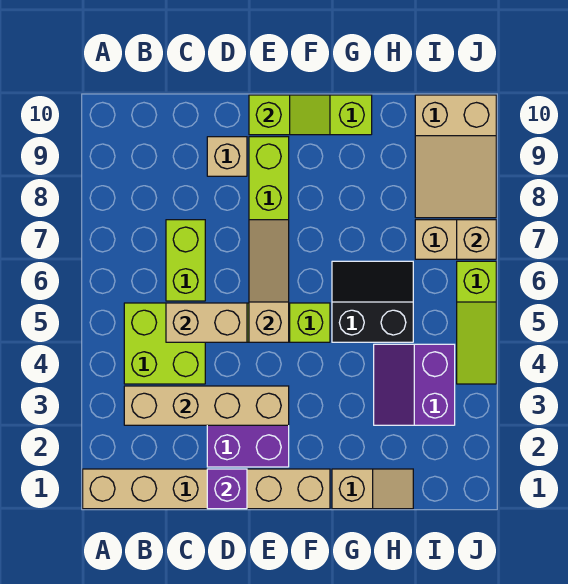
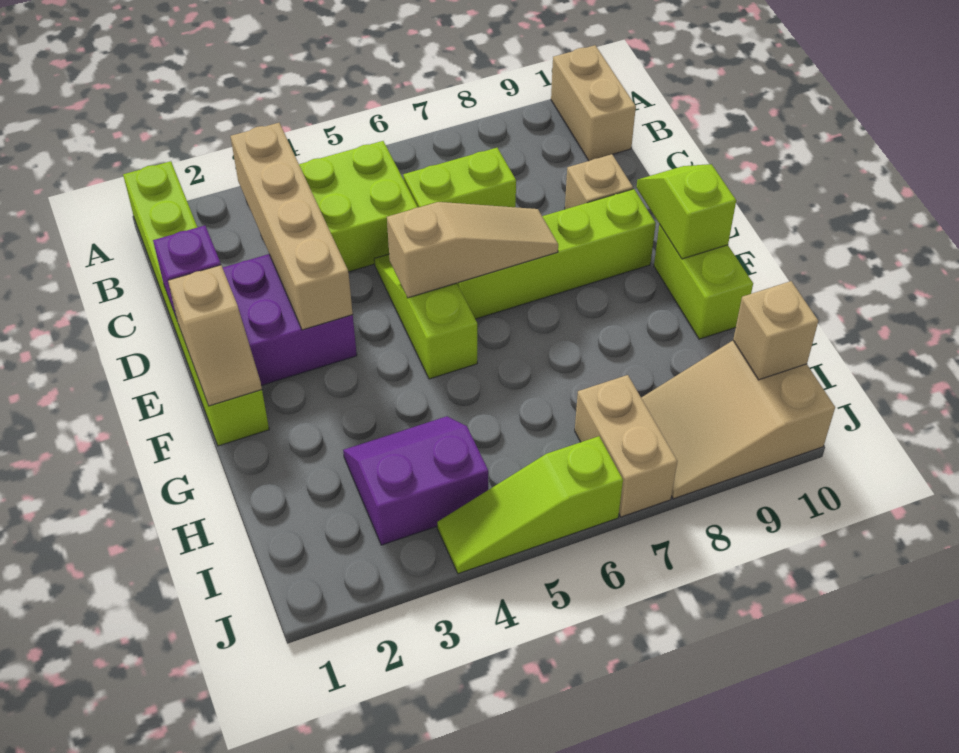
tan brick A1:F1 level 1 -> lime brick A1:F1 level 1
tan brick C5:D5 level 2 -> tan brick A10:B10 level 1
lime slope E10:F10 level 2 top E -> lime slope E10:F10 level 2 top F
tan slope G1:H1 level 1 top G -> tan slope E1:F1 level 2 top E
black slope G5:H6 level 1 top 5 -> none
tan brick J7 level 2 -> tan brick I10 level 2

